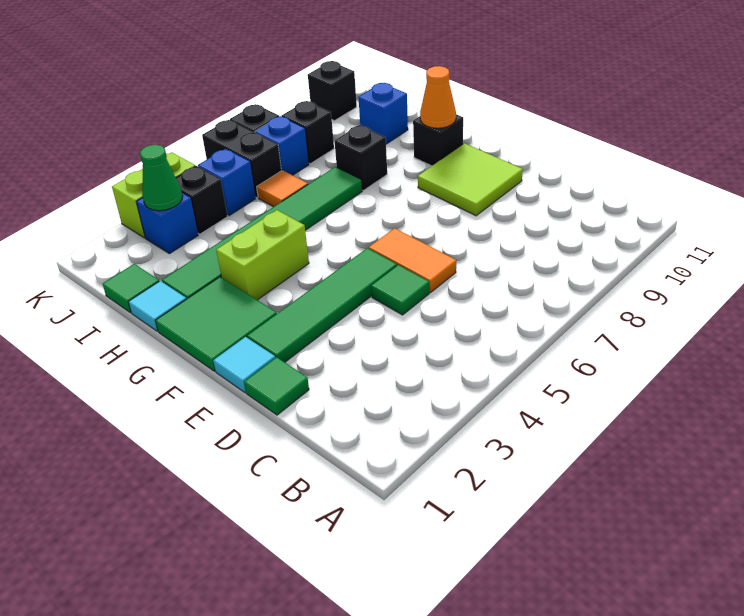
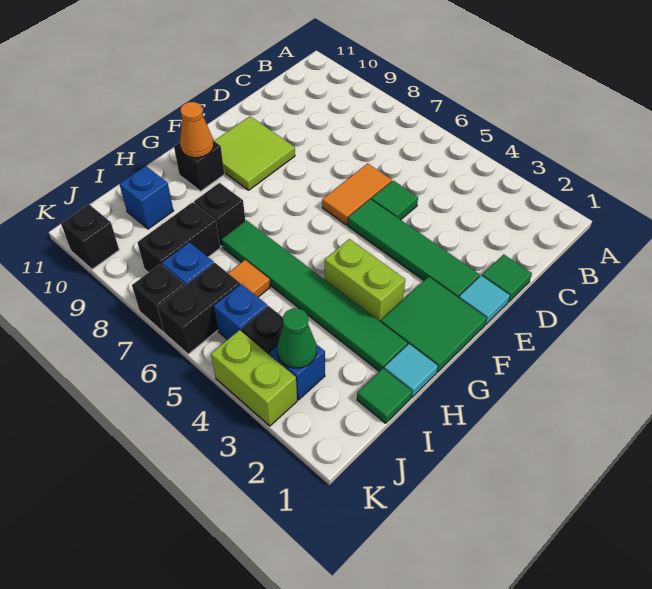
black brick J8 level 1 -> black brick I8:J8 level 1

